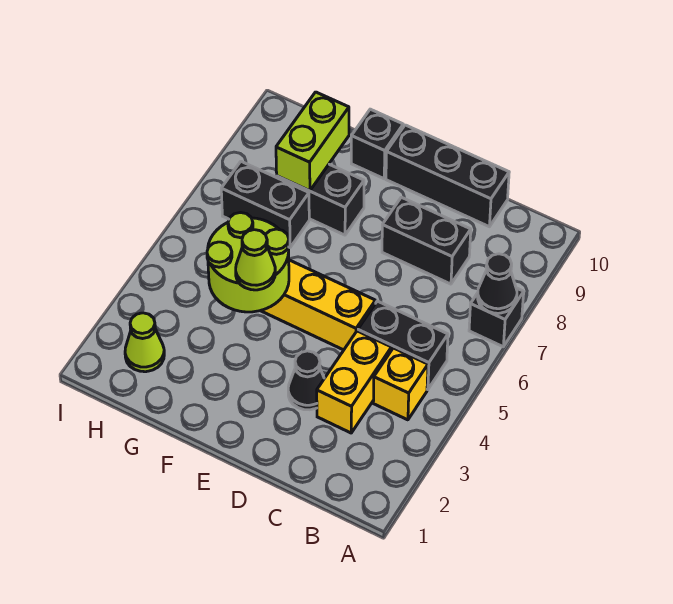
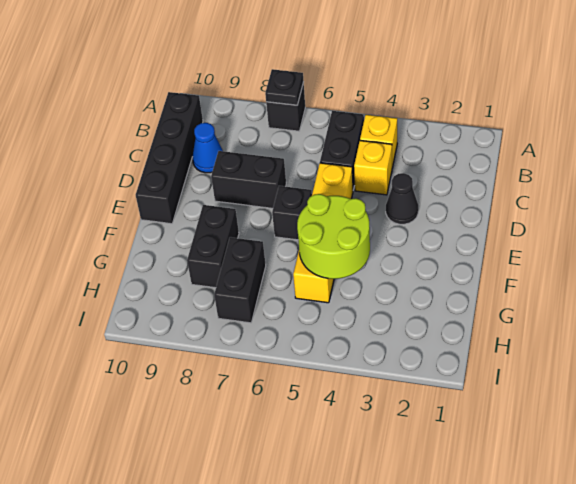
black cone A7 level 2 -> black plate A7 level 2
yellow brick C3:C4 level 1 -> yellow brick C4 level 1
black brick C8:D8 level 1 -> black brick D7:D8 level 1
none -> blue cone C9 level 1
black brick C10:E10 level 1 -> black brick B10:E10 level 1
lime cone F4 level 3 -> none
black brick F10 level 1 -> black brick E6 level 1
lime brick G8:G9 level 2 -> none
lime cone H2 level 1 -> none

